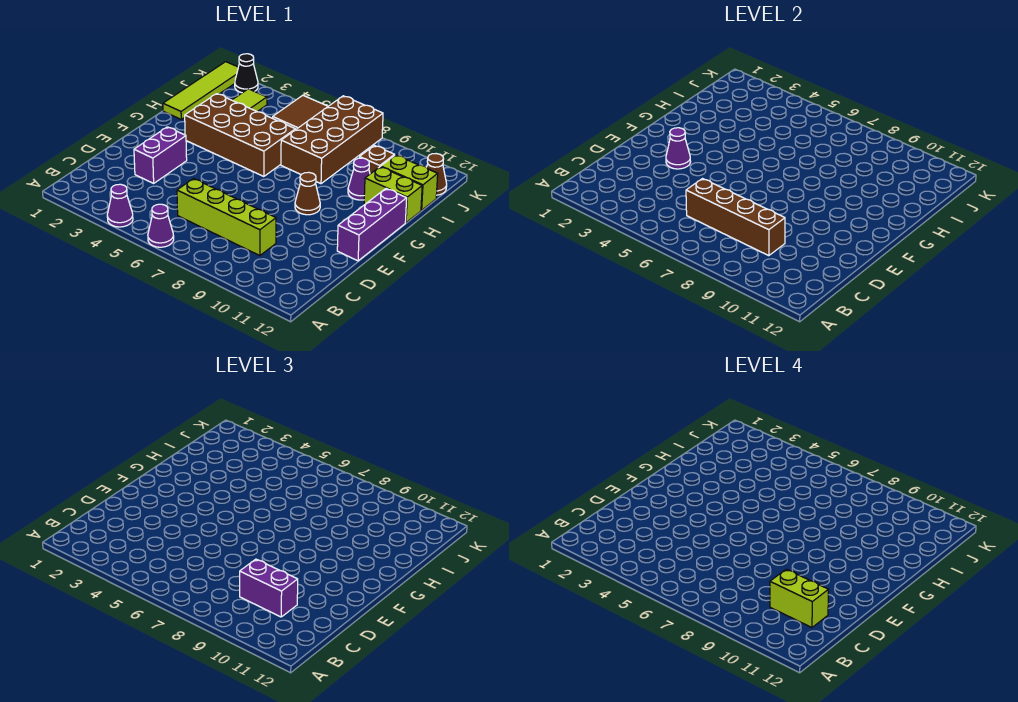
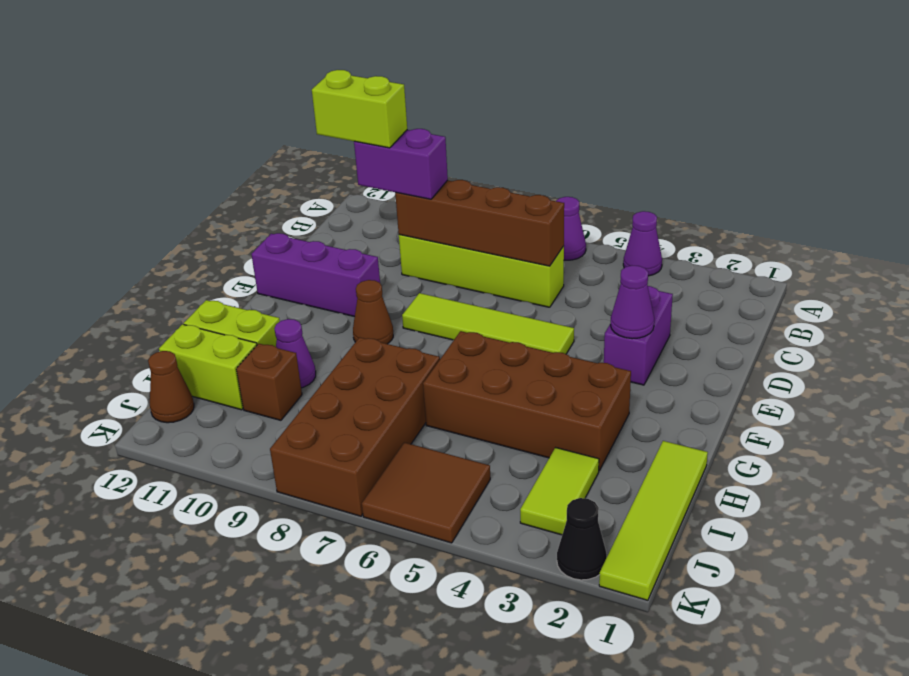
none -> lime tile E5:E8 level 1
purple brick E12:G12 level 1 -> purple brick E10:E12 level 1

